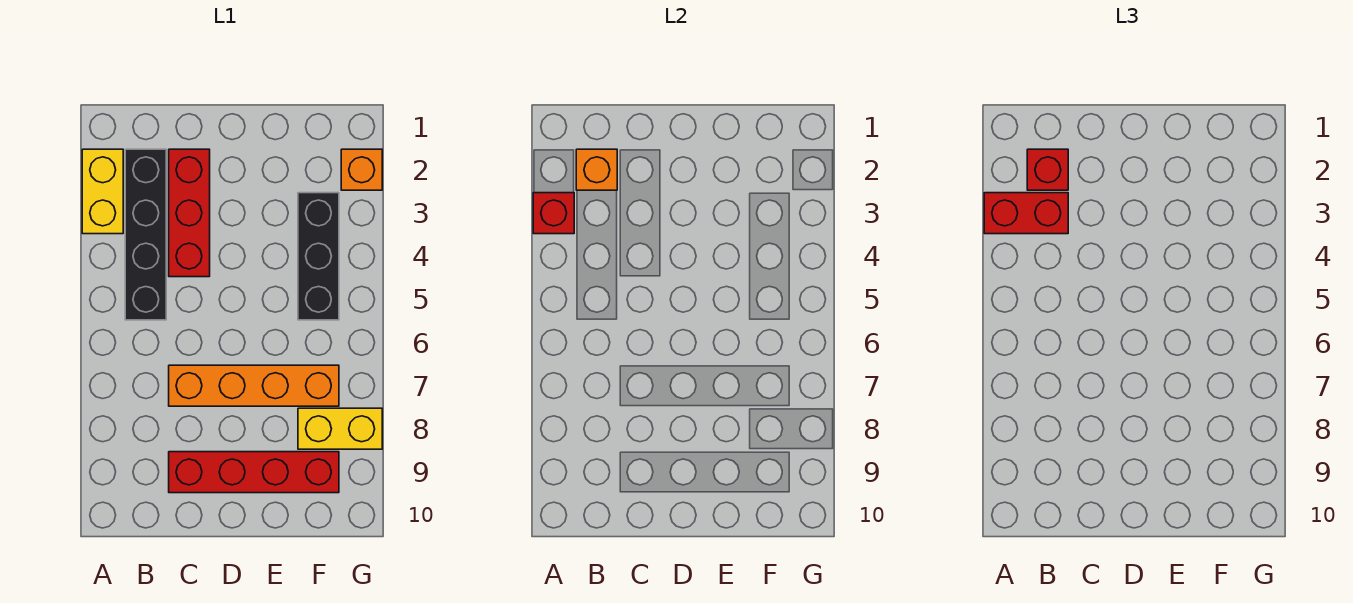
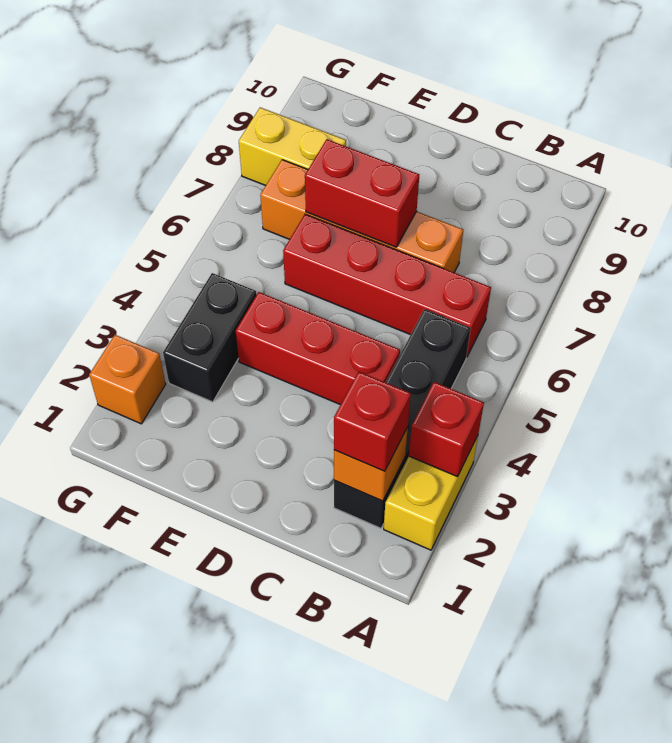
red brick A3:B3 level 3 -> red brick D7:E7 level 2
red brick C2:C4 level 1 -> red brick C4:E4 level 1
red brick C9:F9 level 1 -> red brick B6:E6 level 1
black brick F3:F5 level 1 -> black brick F3:F4 level 1

